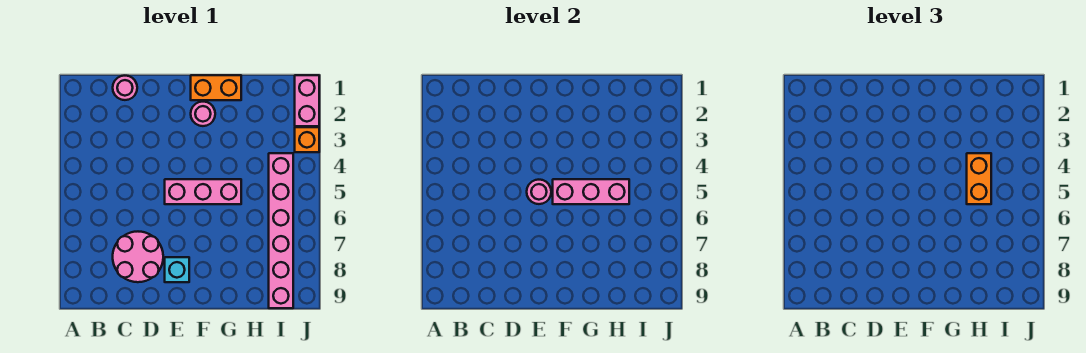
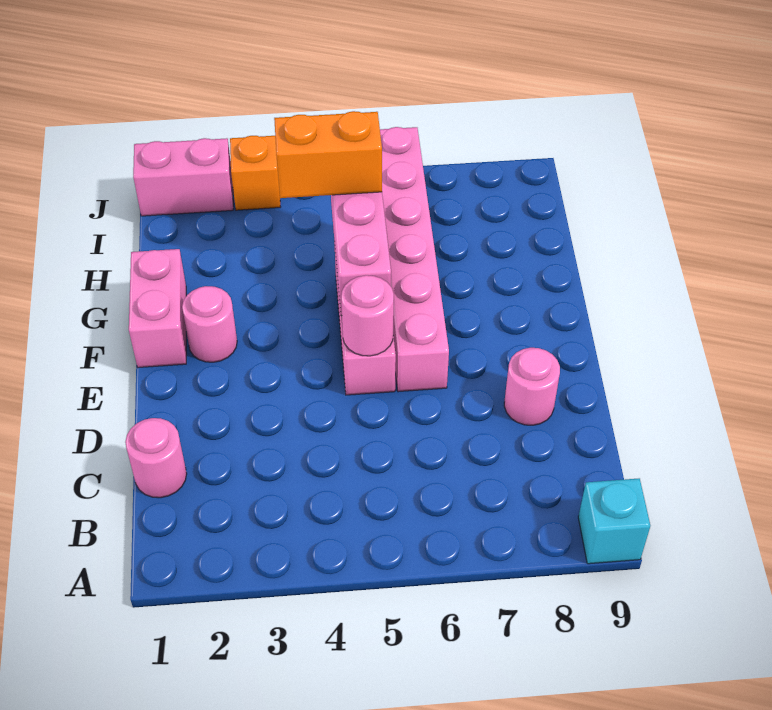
pink round brick C7:D8 level 1 -> pink round brick D8 level 1
cyan brick E8 level 1 -> cyan brick A9 level 1
orange brick F1:G1 level 1 -> pink brick F1:G1 level 1
pink brick I4:I9 level 1 -> pink brick E6:J6 level 1

